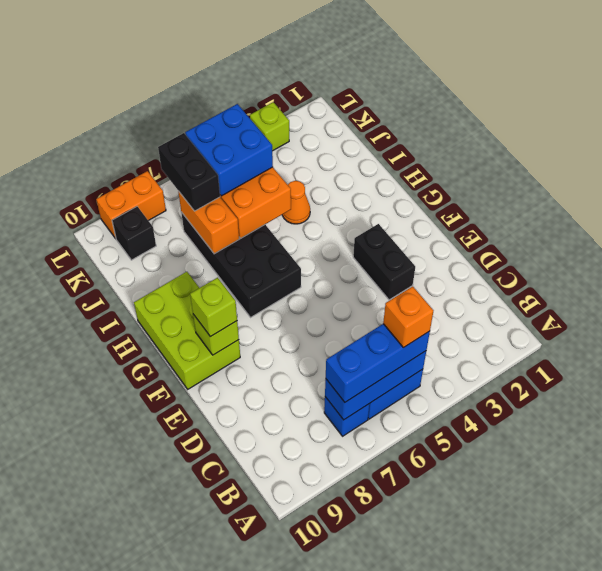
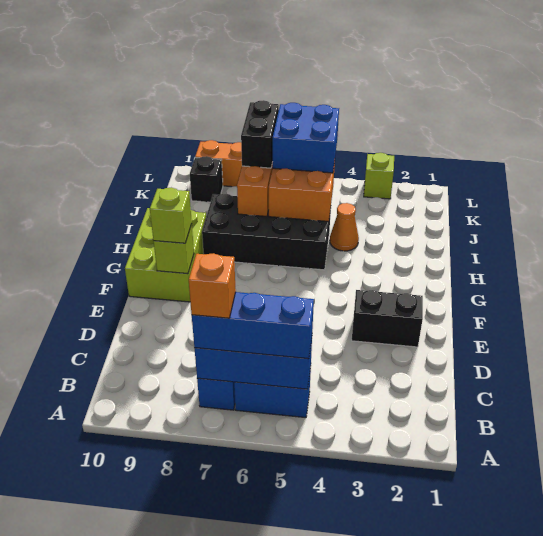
orange brick B5 level 4 -> orange brick B7 level 4
black brick E3:F3 level 1 -> black brick E2:E3 level 1
black brick G6:J7 level 1 -> black brick H5:I8 level 1

